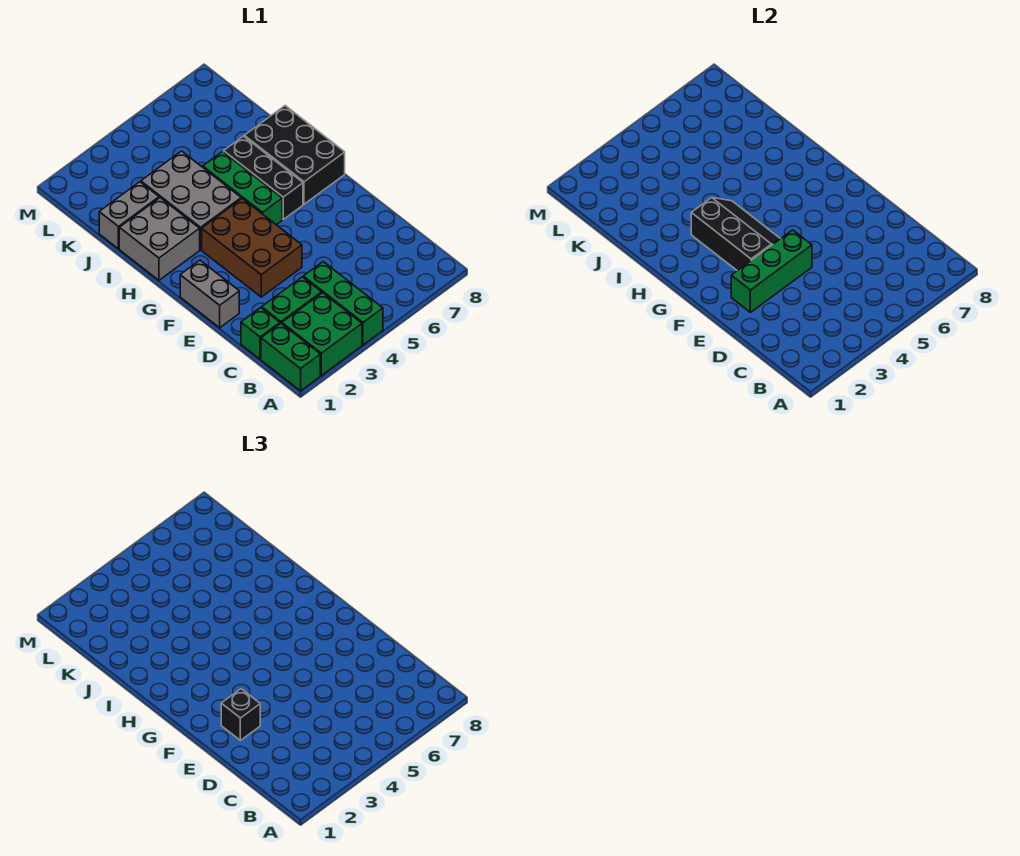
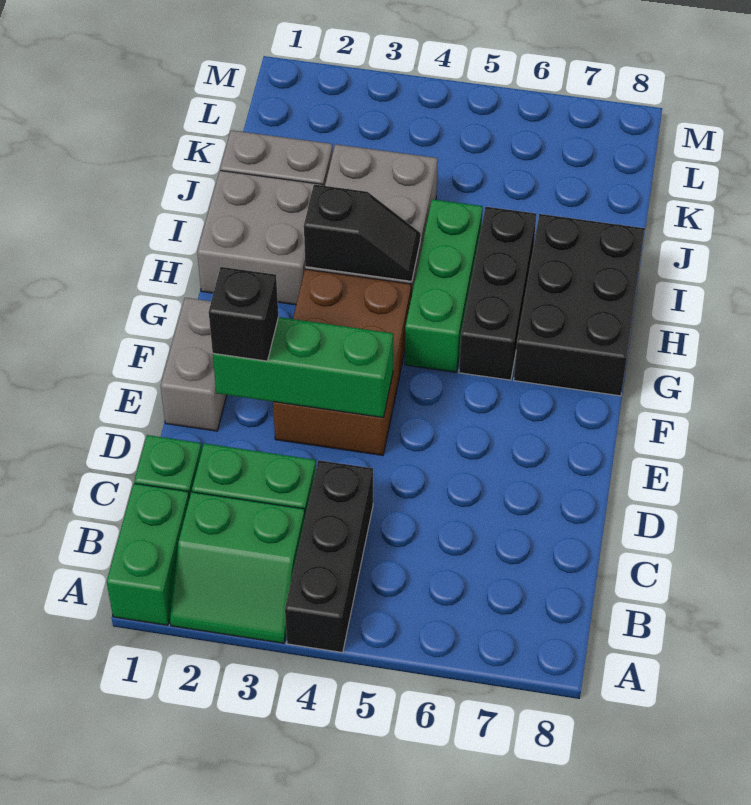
green brick A2:B3 level 1 -> green slope A2:B3 level 1 top B
green brick A4:C4 level 1 -> black brick A4:C4 level 1
black slope F3:H4 level 2 top 3 -> black slope H3:H4 level 2 top 3

